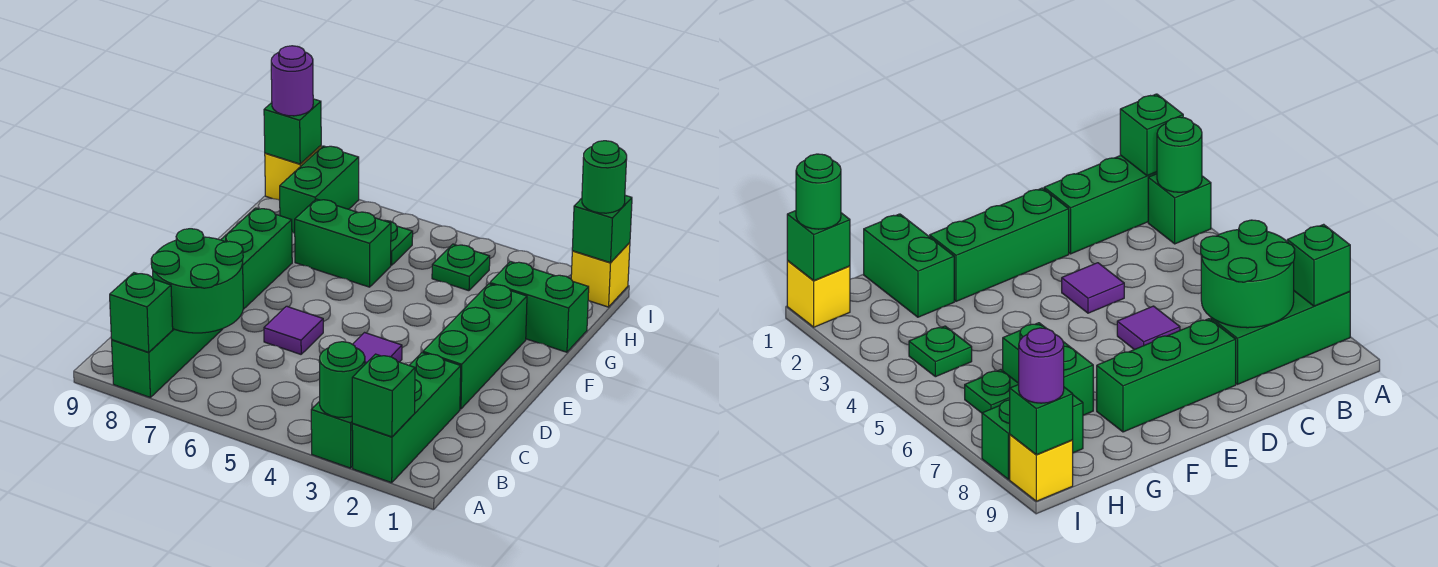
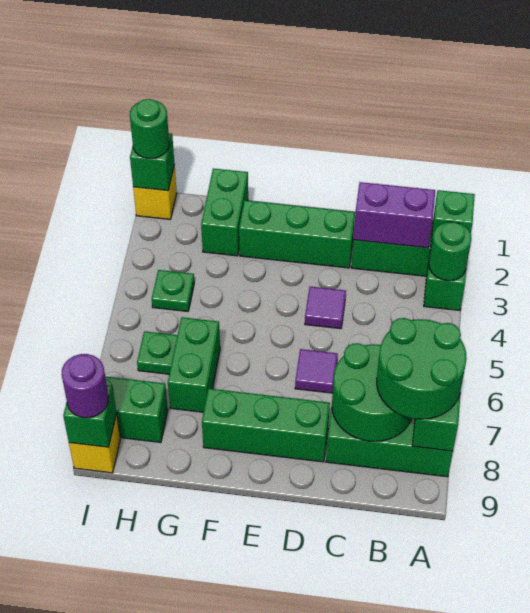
none -> green round brick A7:B8 level 3
none -> purple brick B2:C2 level 2

